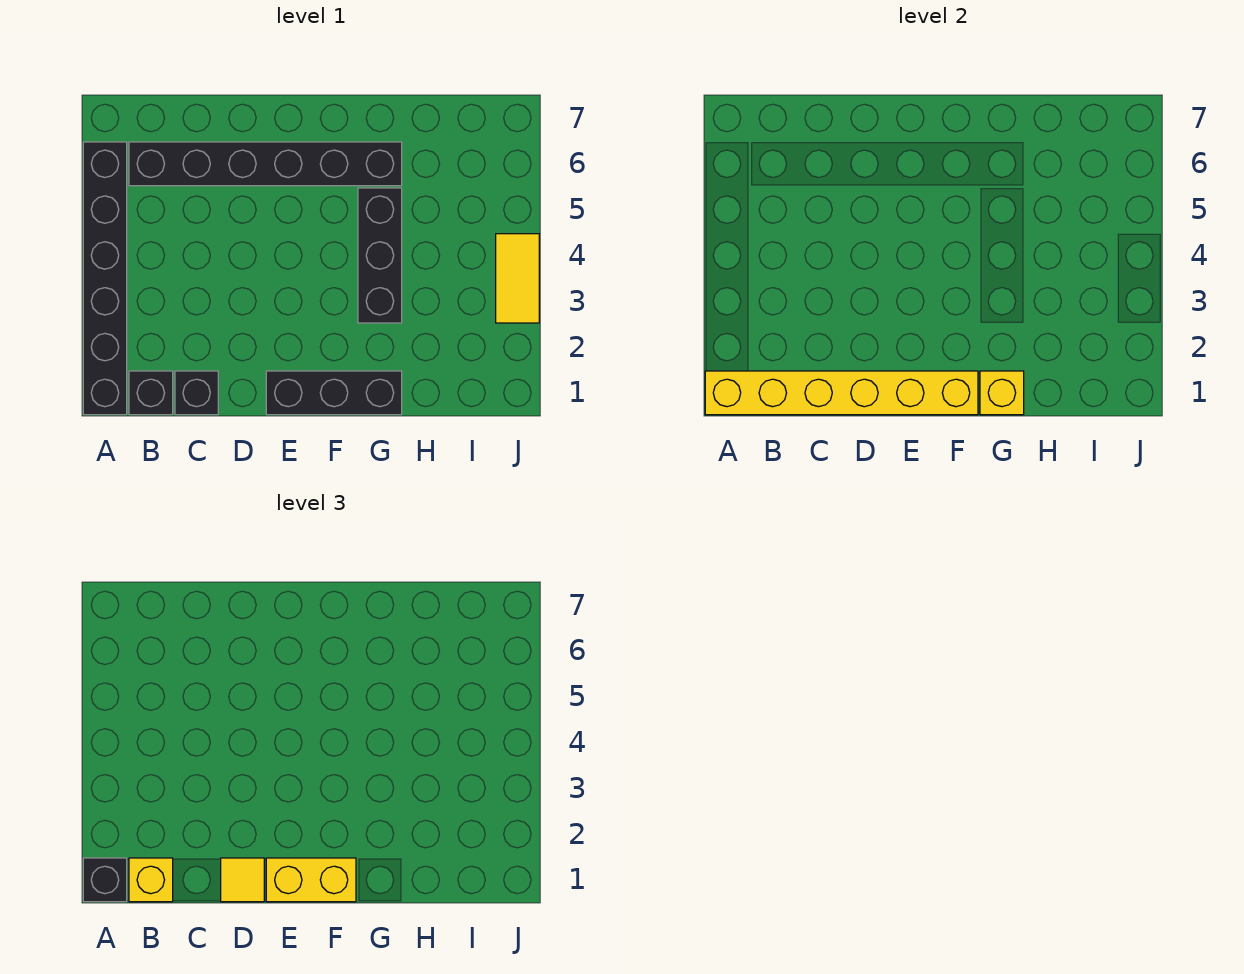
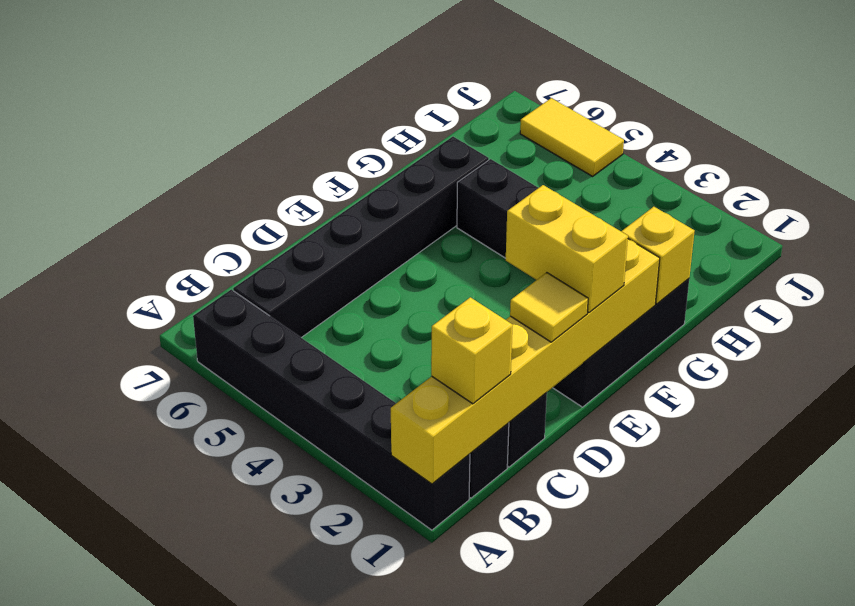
black brick A1 level 3 -> none
yellow brick E1:F1 level 3 -> yellow brick E1:E2 level 3
yellow tile J3:J4 level 1 -> yellow tile J5:J6 level 1

